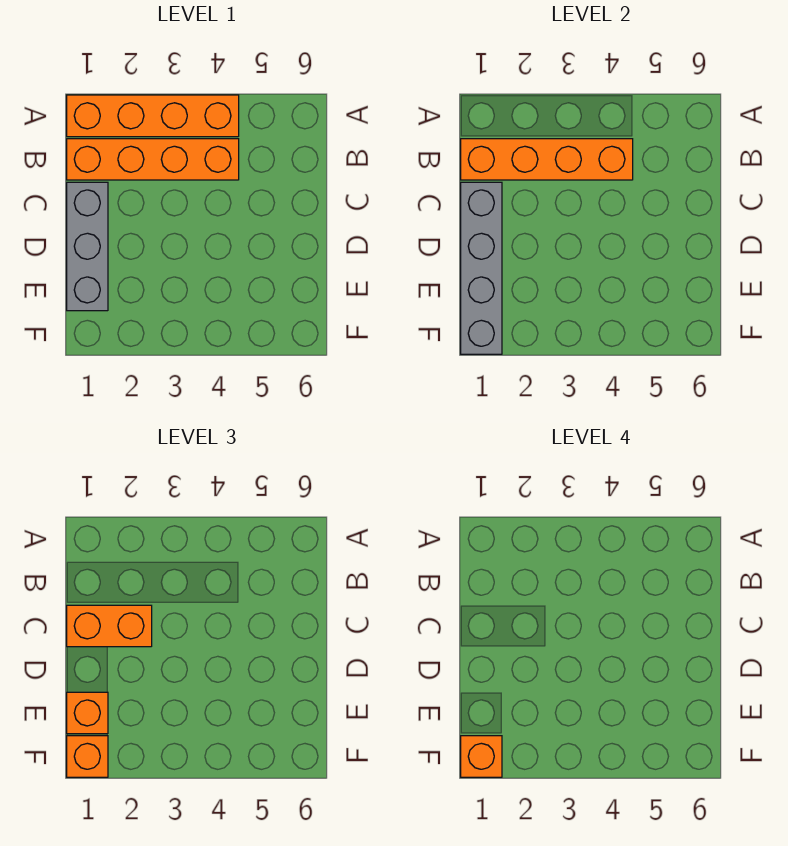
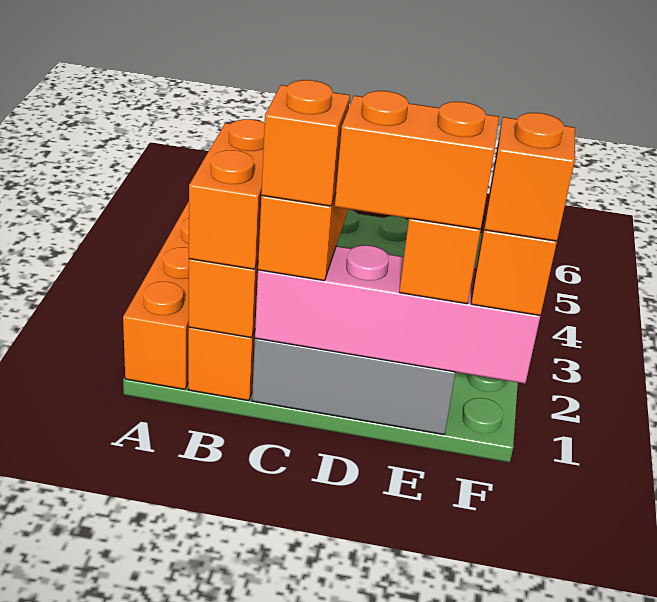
none -> orange brick B1:B2 level 3
grey brick C1:F1 level 2 -> pink brick C1:F1 level 2
none -> orange brick C1 level 4
none -> orange brick D1:E1 level 4

